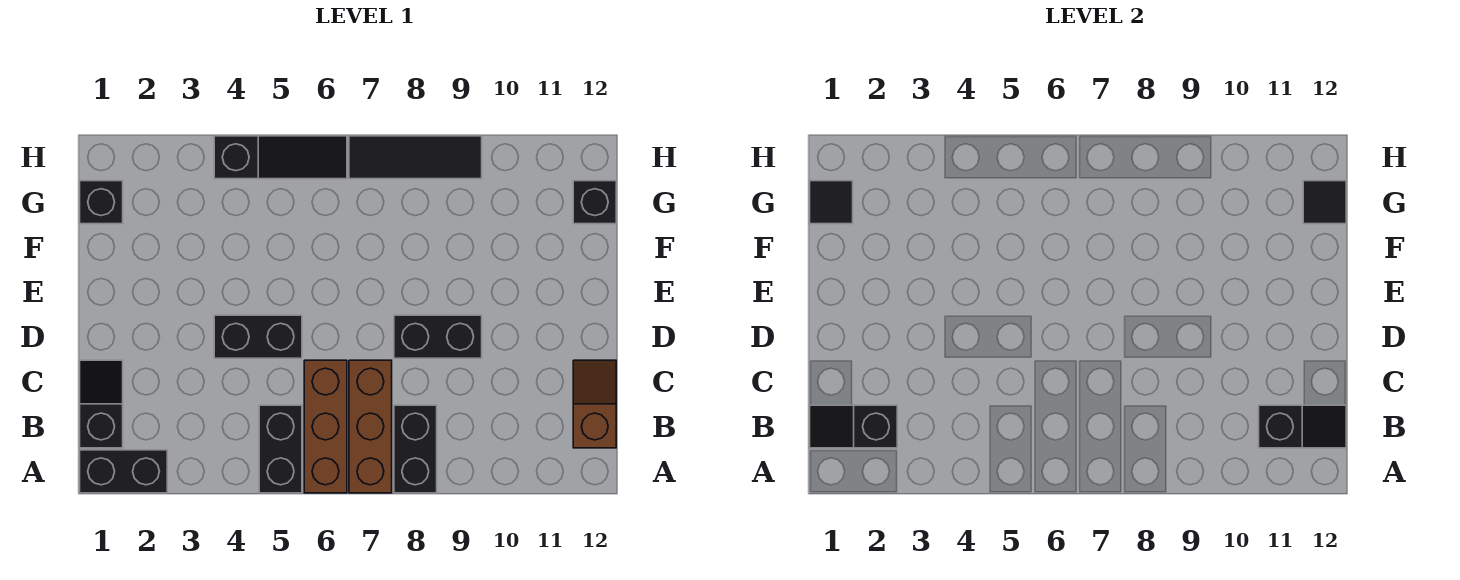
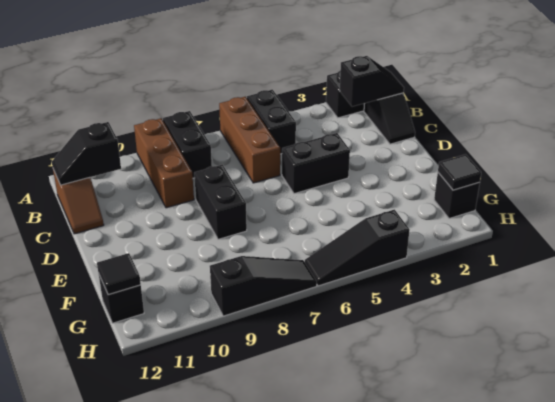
brown brick A7:C7 level 1 -> brown brick A9:C9 level 1
black brick D8:D9 level 1 -> black brick D8:E8 level 1
black tile H7:H9 level 1 -> black slope H7:H9 level 1 top 9

